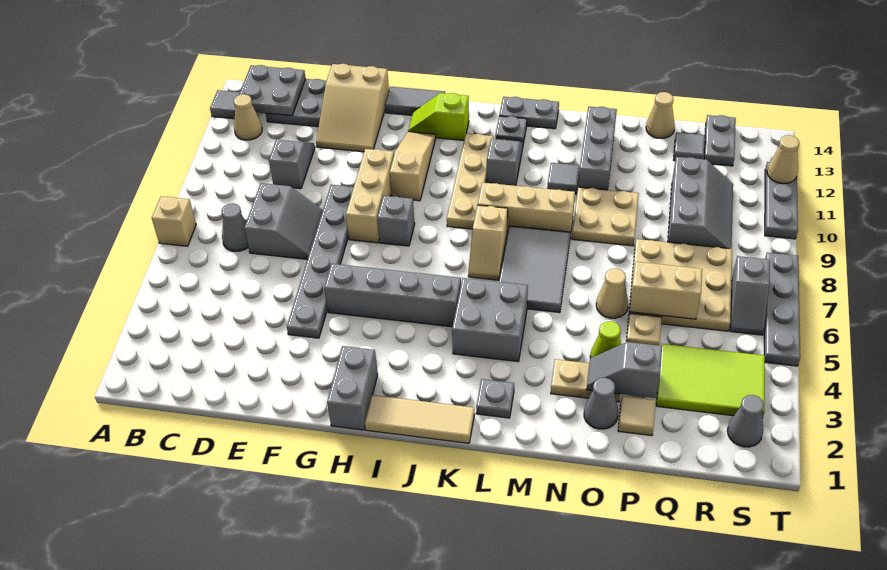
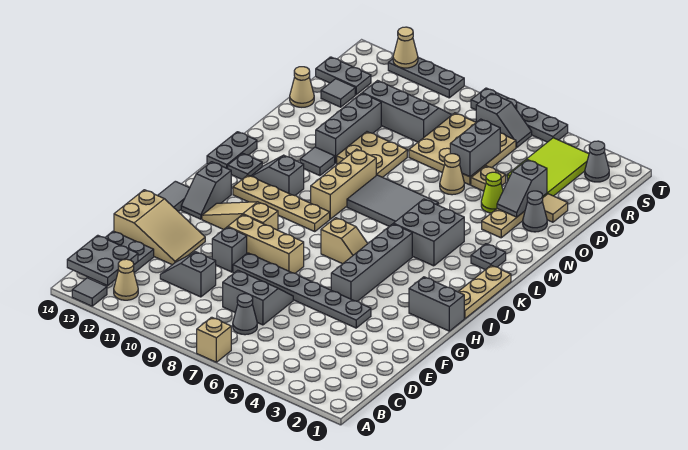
grey brick H8 level 1 -> grey brick F10 level 1
lime slope H13:I13 level 1 top I -> grey slope H13:I13 level 1 top I
tan tile I1:K1 level 1 -> tan plate I1:K1 level 1
tan slope K7:K8 level 1 top 8 -> tan slope I6:I7 level 1 top 7
grey brick N11:N13 level 1 -> grey brick N11:P11 level 1
tan brick P6:Q6 level 2 -> grey brick P6:Q6 level 2

